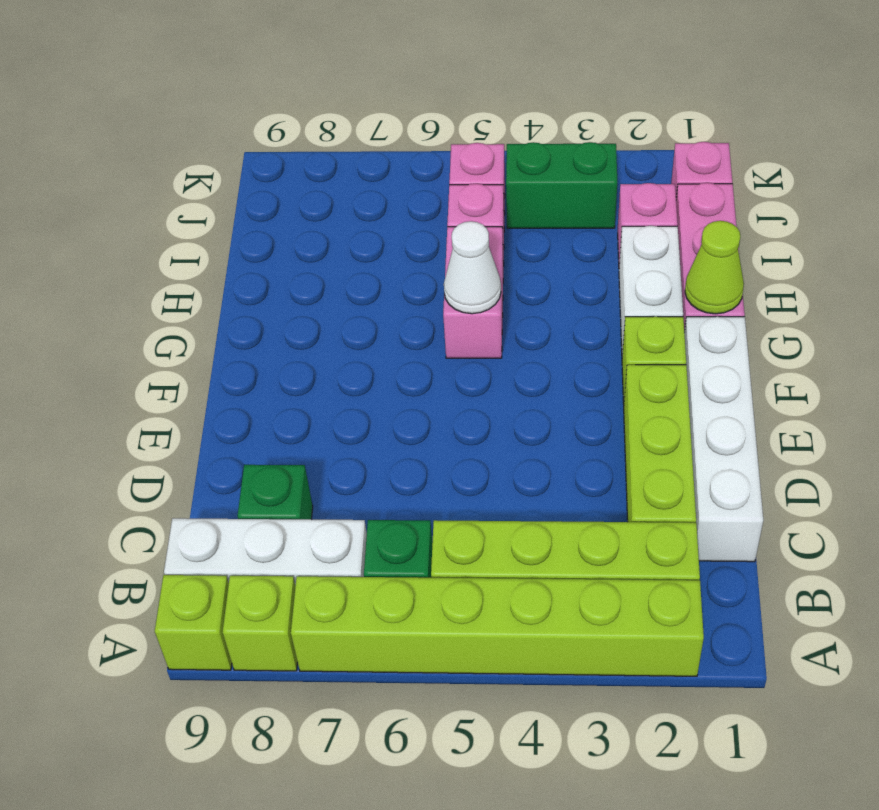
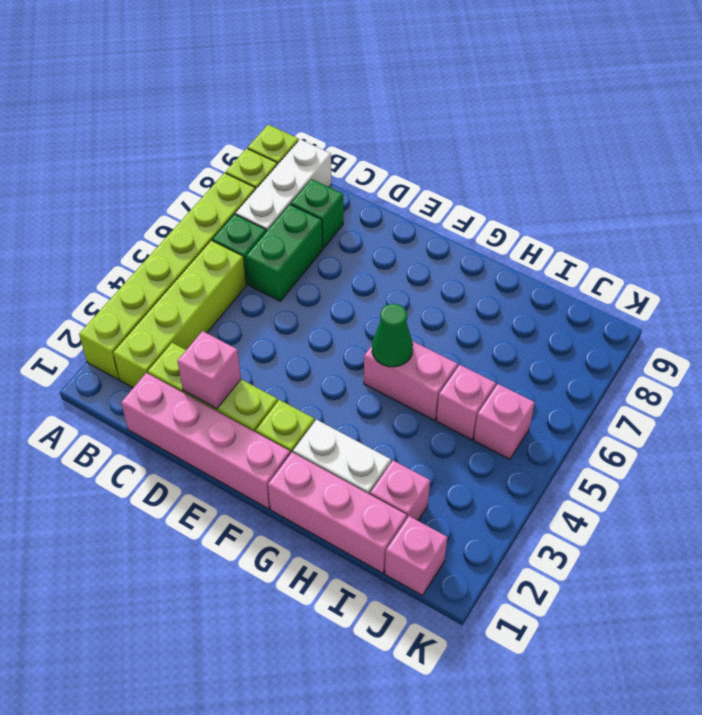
white brick C1:F1 level 1 -> pink brick C1:F1 level 1
none -> pink brick D2 level 2
lime cone G1 level 2 -> none
white cone G5 level 2 -> green cone G5 level 2
green brick J3:J4 level 1 -> green brick C6:C7 level 1

